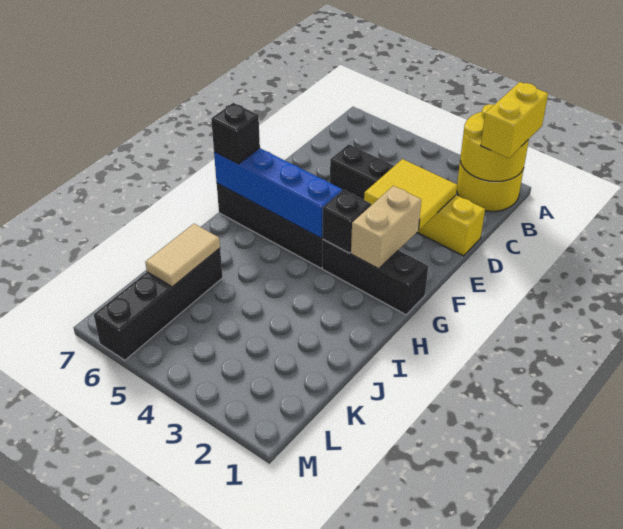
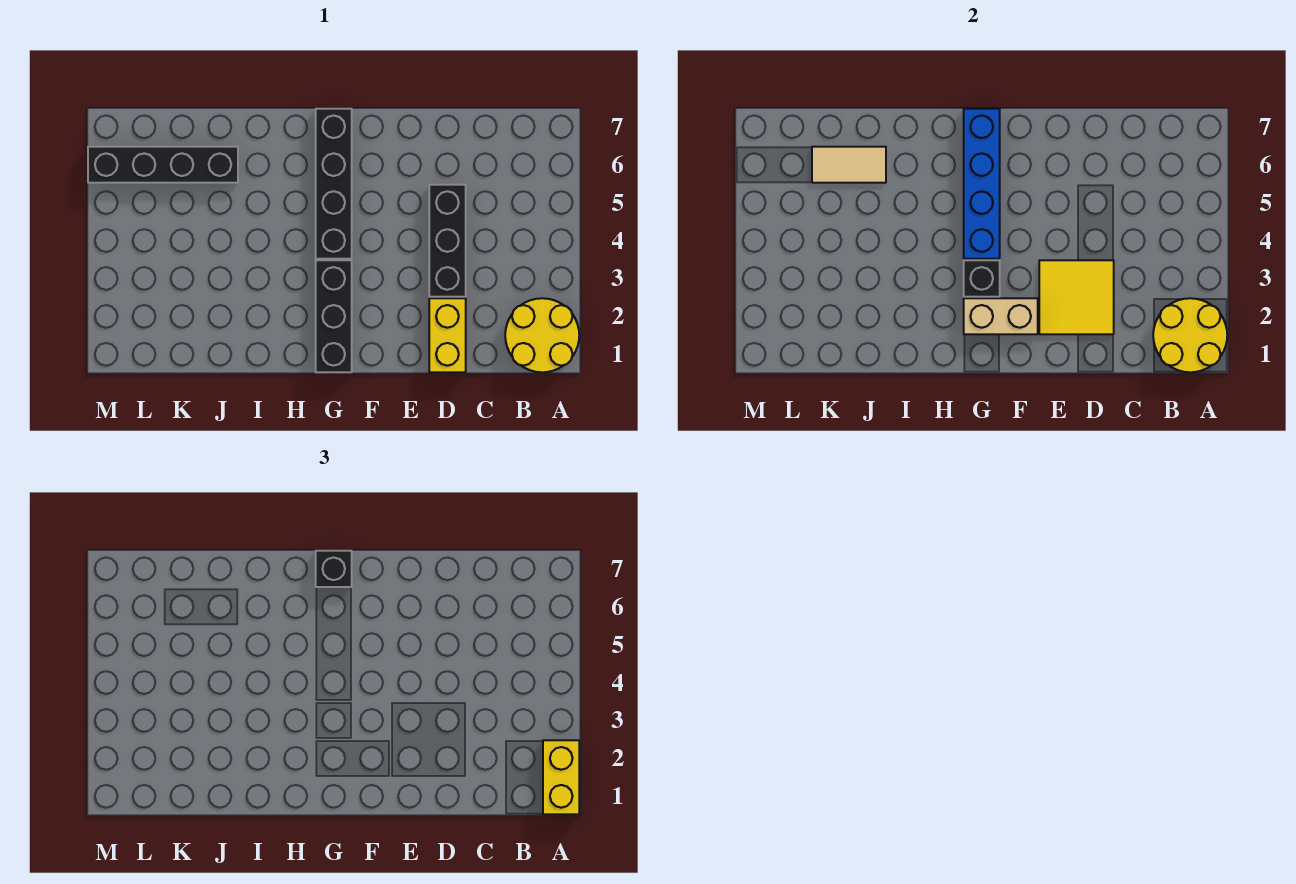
yellow brick A1:B1 level 3 -> yellow brick A1:A2 level 3

